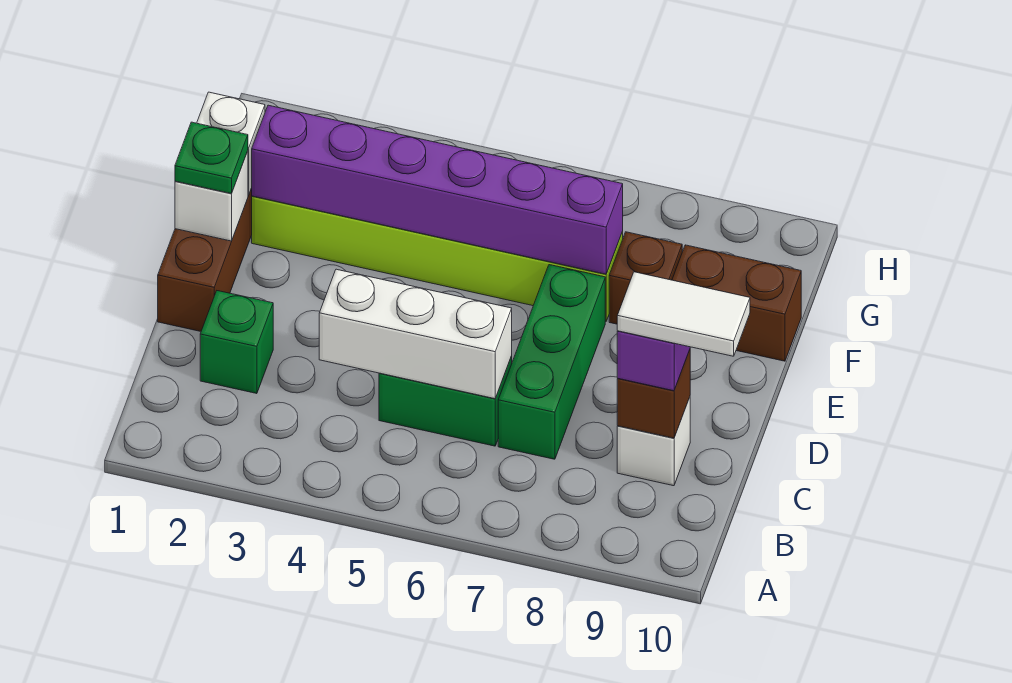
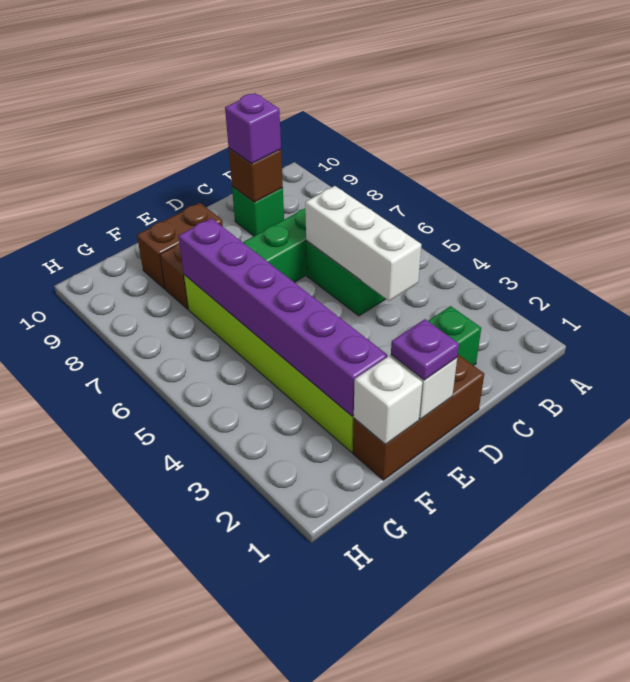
white brick C9 level 1 -> green brick C9 level 1
white tile C9:C10 level 4 -> none
green plate E1 level 3 -> purple plate E1 level 3
brown brick F9:F10 level 1 -> brown brick E9:F9 level 1

